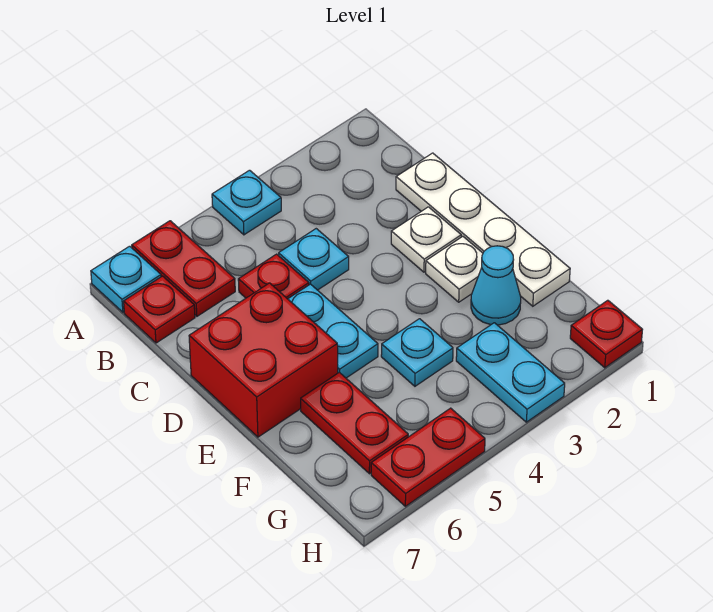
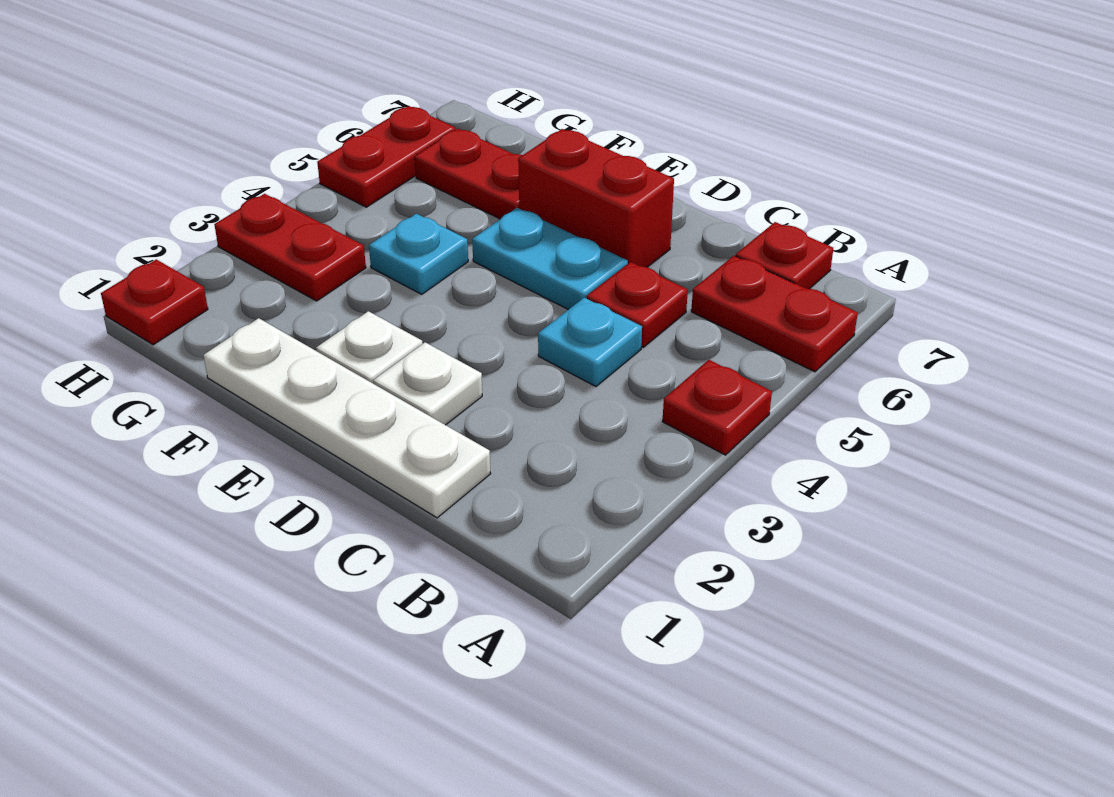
cyan plate A4 level 1 -> red plate A4 level 1
cyan plate A7 level 1 -> none
red brick D6:E7 level 1 -> red brick D6:E6 level 1
cyan cone F2 level 1 -> none
cyan plate G3:H3 level 1 -> red plate G3:H3 level 1

